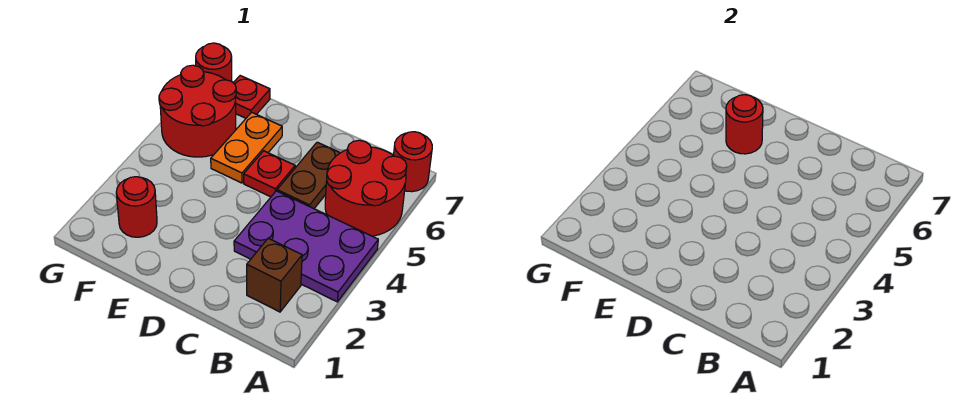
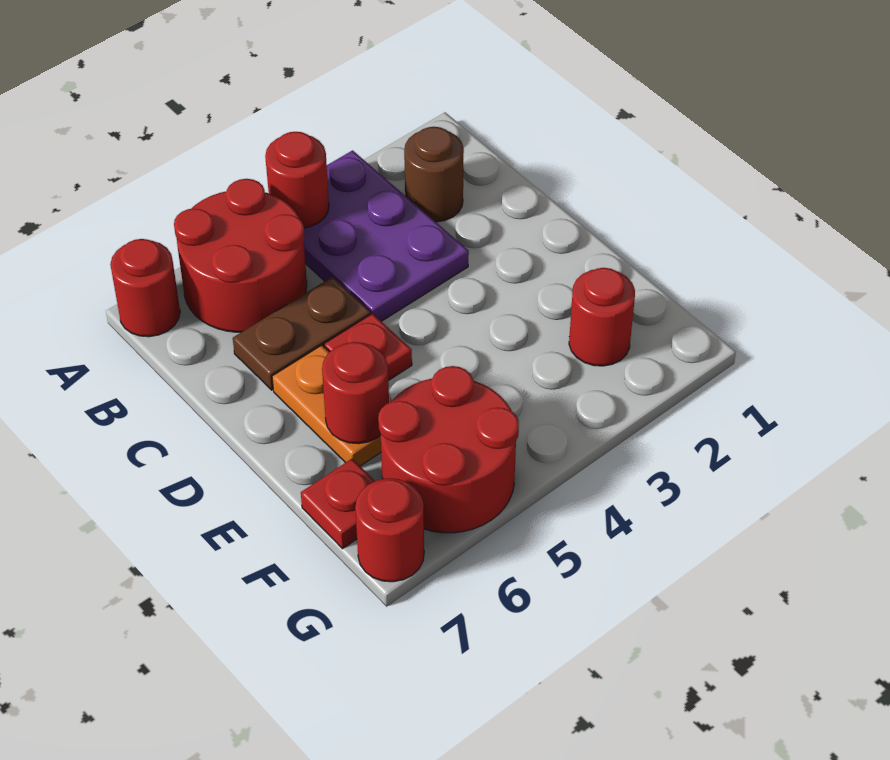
none -> red round brick A4 level 2
brown brick B2 level 1 -> brown round brick B2 level 1
orange plate E5:E6 level 1 -> orange plate D6:E6 level 1

